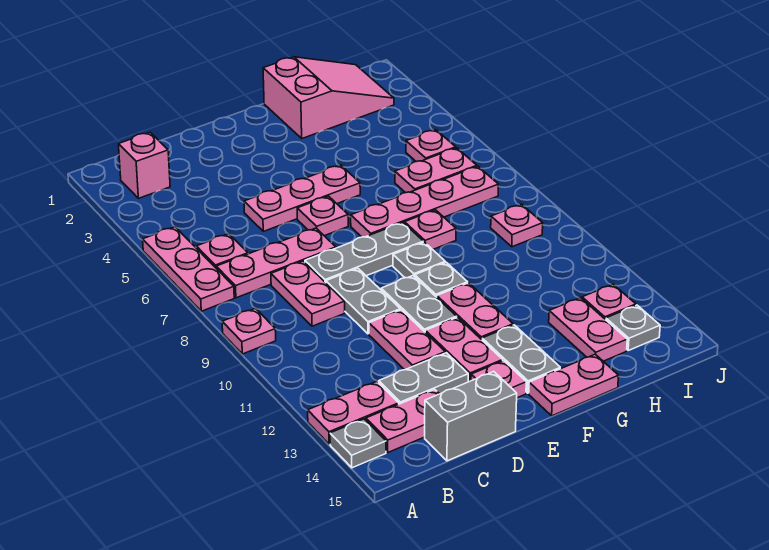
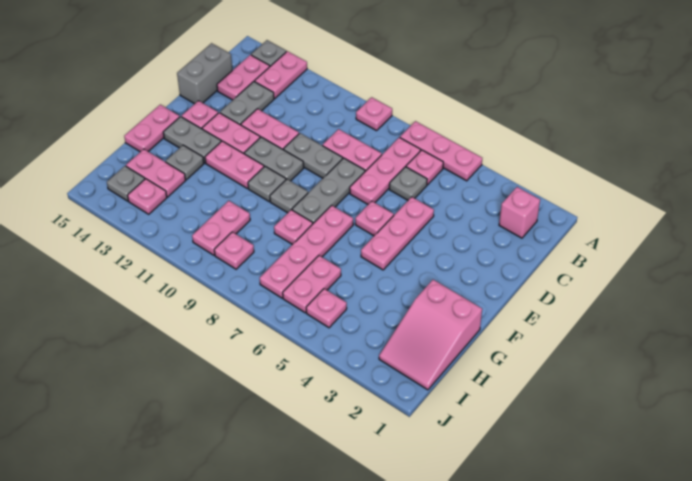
none -> grey plate C6 level 1
none -> grey plate G13 level 1
none -> pink plate H10:I10 level 1

